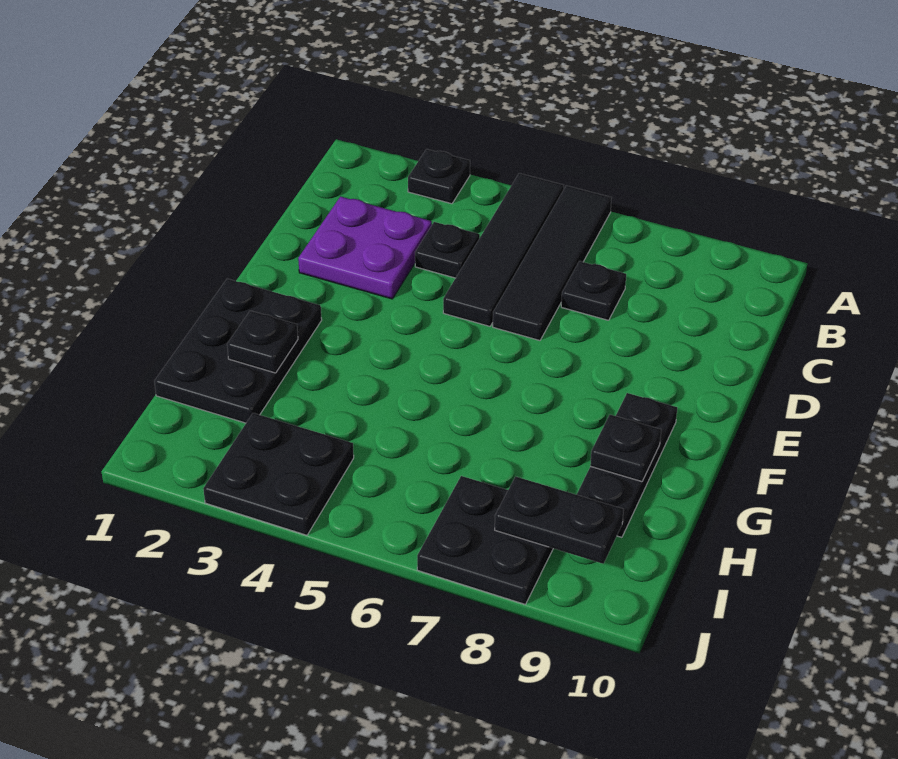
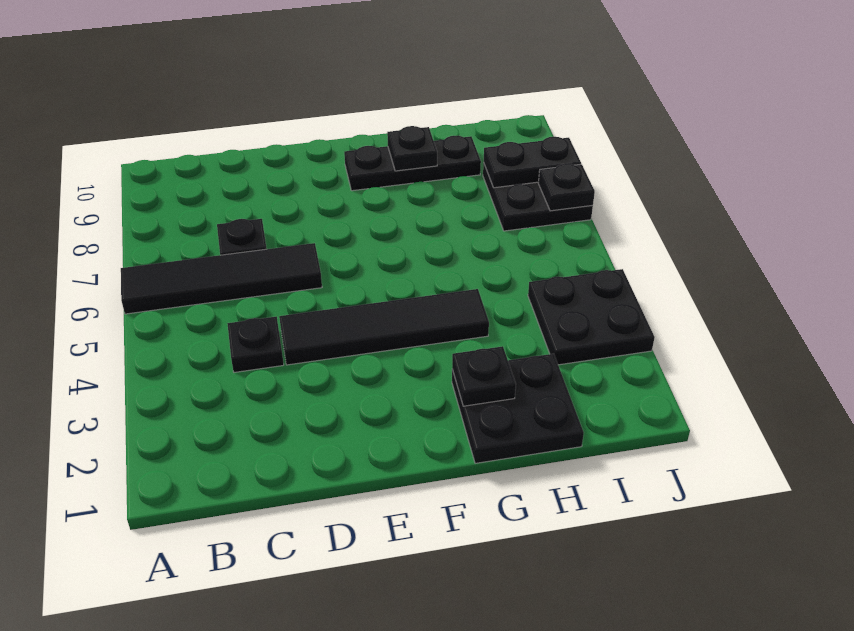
black plate A3 level 1 -> black plate J7 level 2
black tile A5:D5 level 1 -> black tile D4:G4 level 1
purple plate C2:D3 level 1 -> none
black plate F1:H2 level 1 -> black plate G1:H2 level 1
black plate I8:I9 level 2 -> black plate I8:J8 level 2

